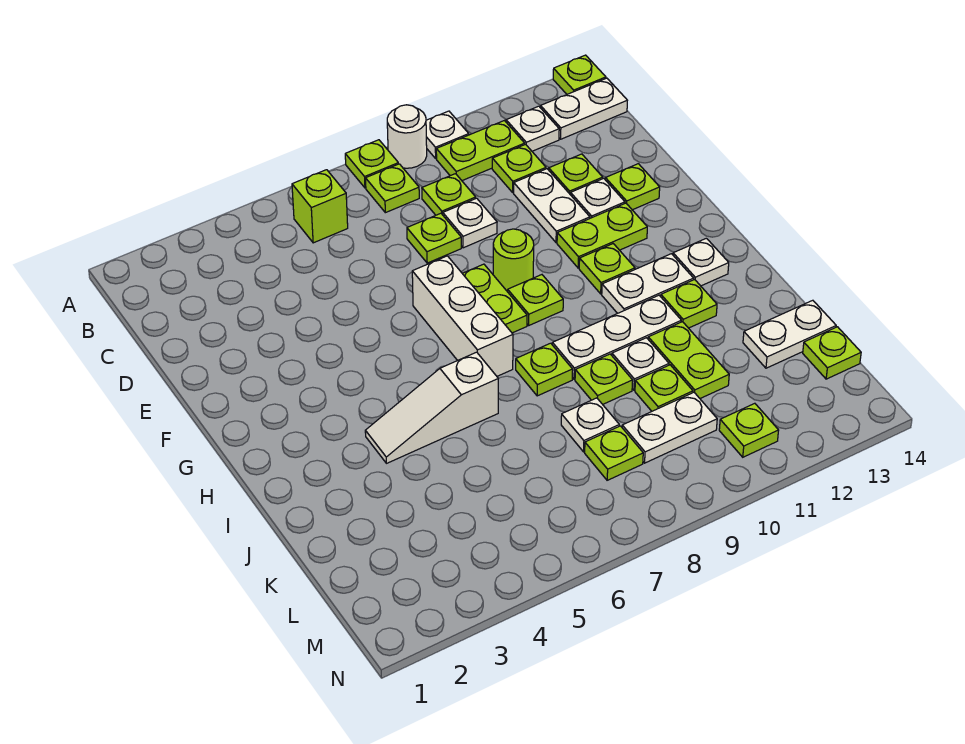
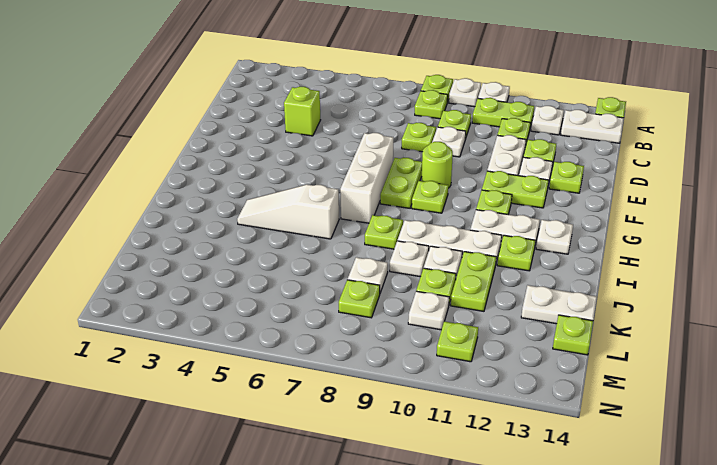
white round brick A9 level 1 -> white plate A9 level 1
lime brick B6 level 1 -> lime brick D4 level 1
lime plate J9 level 1 -> white plate J9 level 1
white plate L9:L10 level 1 -> white plate L10 level 1

